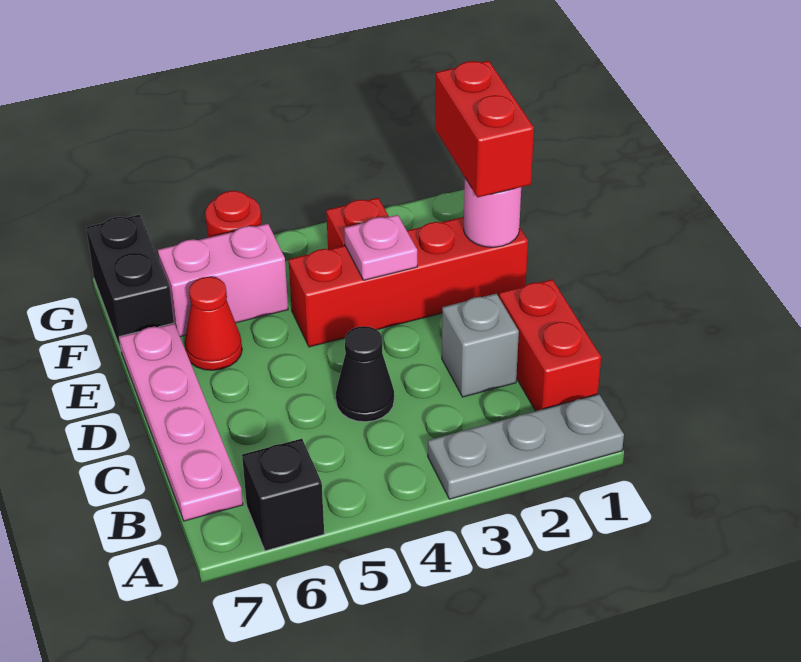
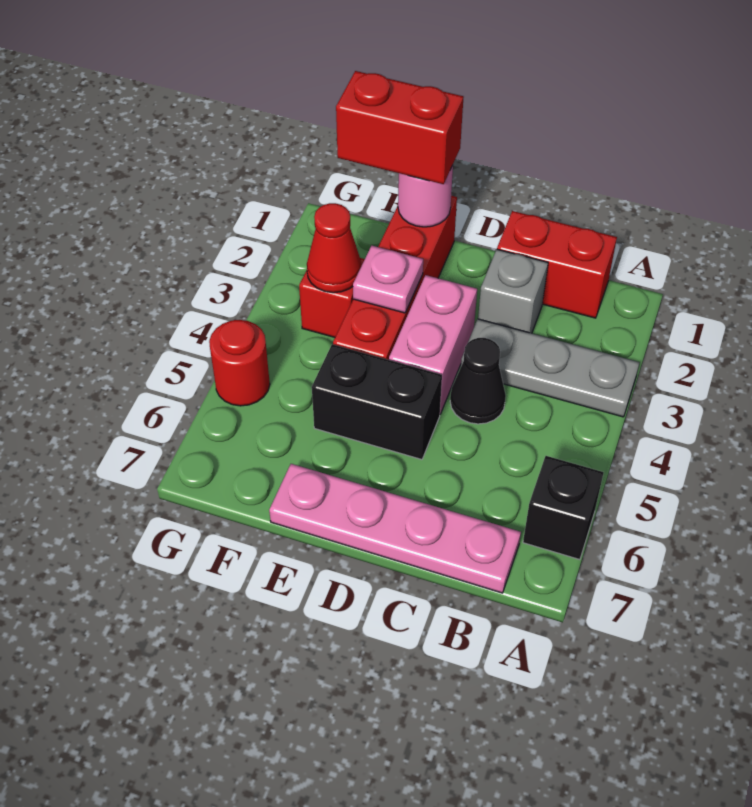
grey plate A1:A3 level 1 -> grey plate A3:C3 level 1
red cone E6 level 1 -> red cone F3 level 2
pink brick F5:F6 level 1 -> pink brick D3:D4 level 1
black brick F7:G7 level 1 -> black brick D5:E5 level 1

